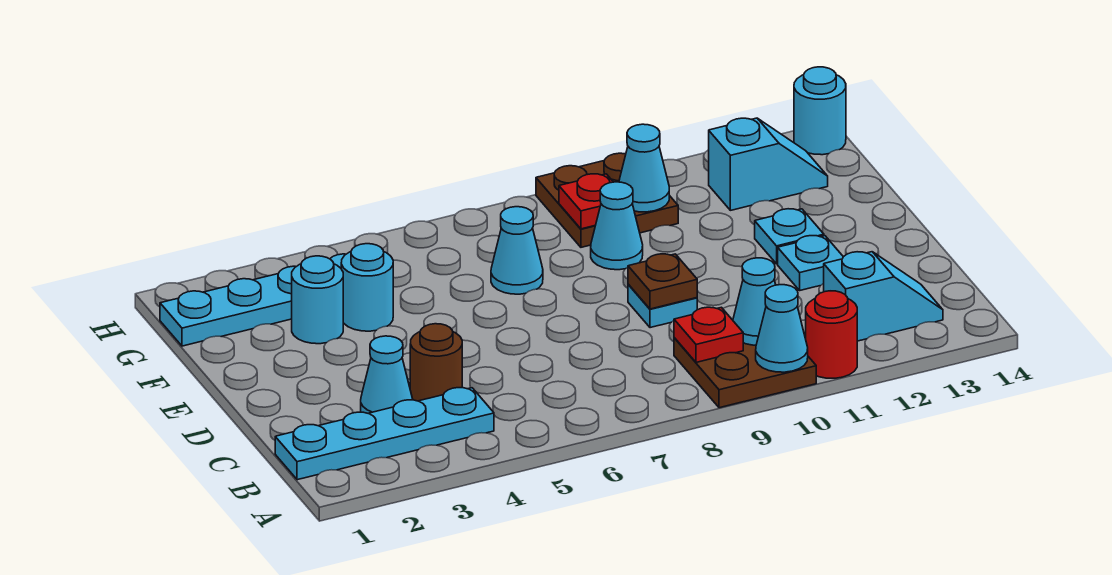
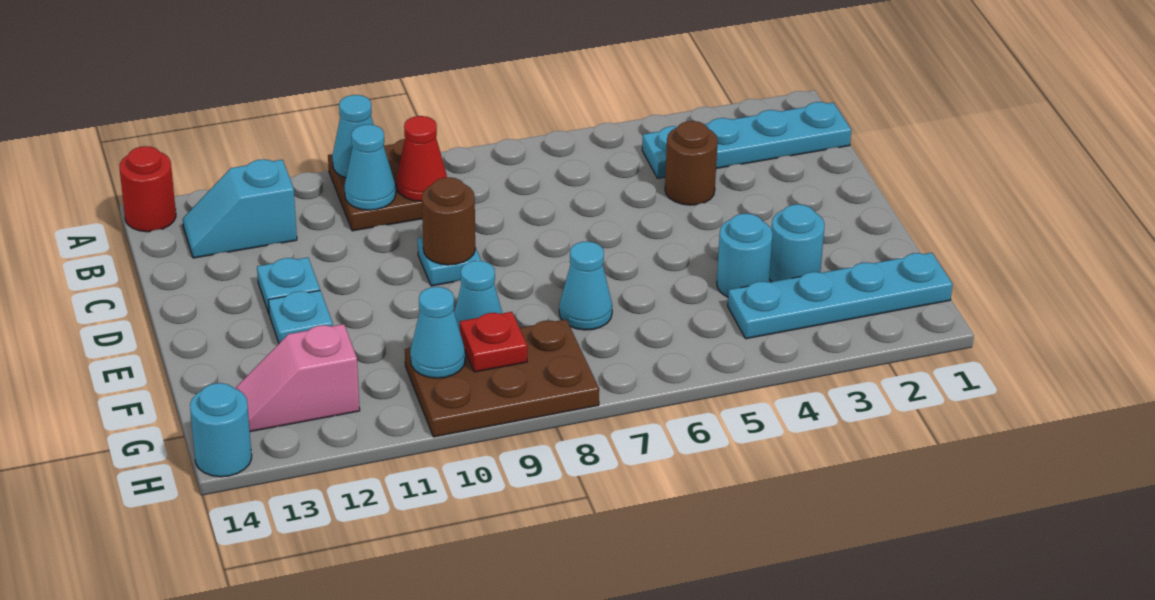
red round brick A11 level 1 -> red round brick A14 level 1
red plate B9 level 2 -> red cone B9 level 2
cyan cone C3 level 1 -> none
brown plate D9 level 2 -> brown round brick D9 level 2
brown plate G9:H10 level 1 -> brown plate G8:H10 level 1
cyan slope G12:G13 level 1 top 12 -> pink slope G12:G13 level 1 top 12

